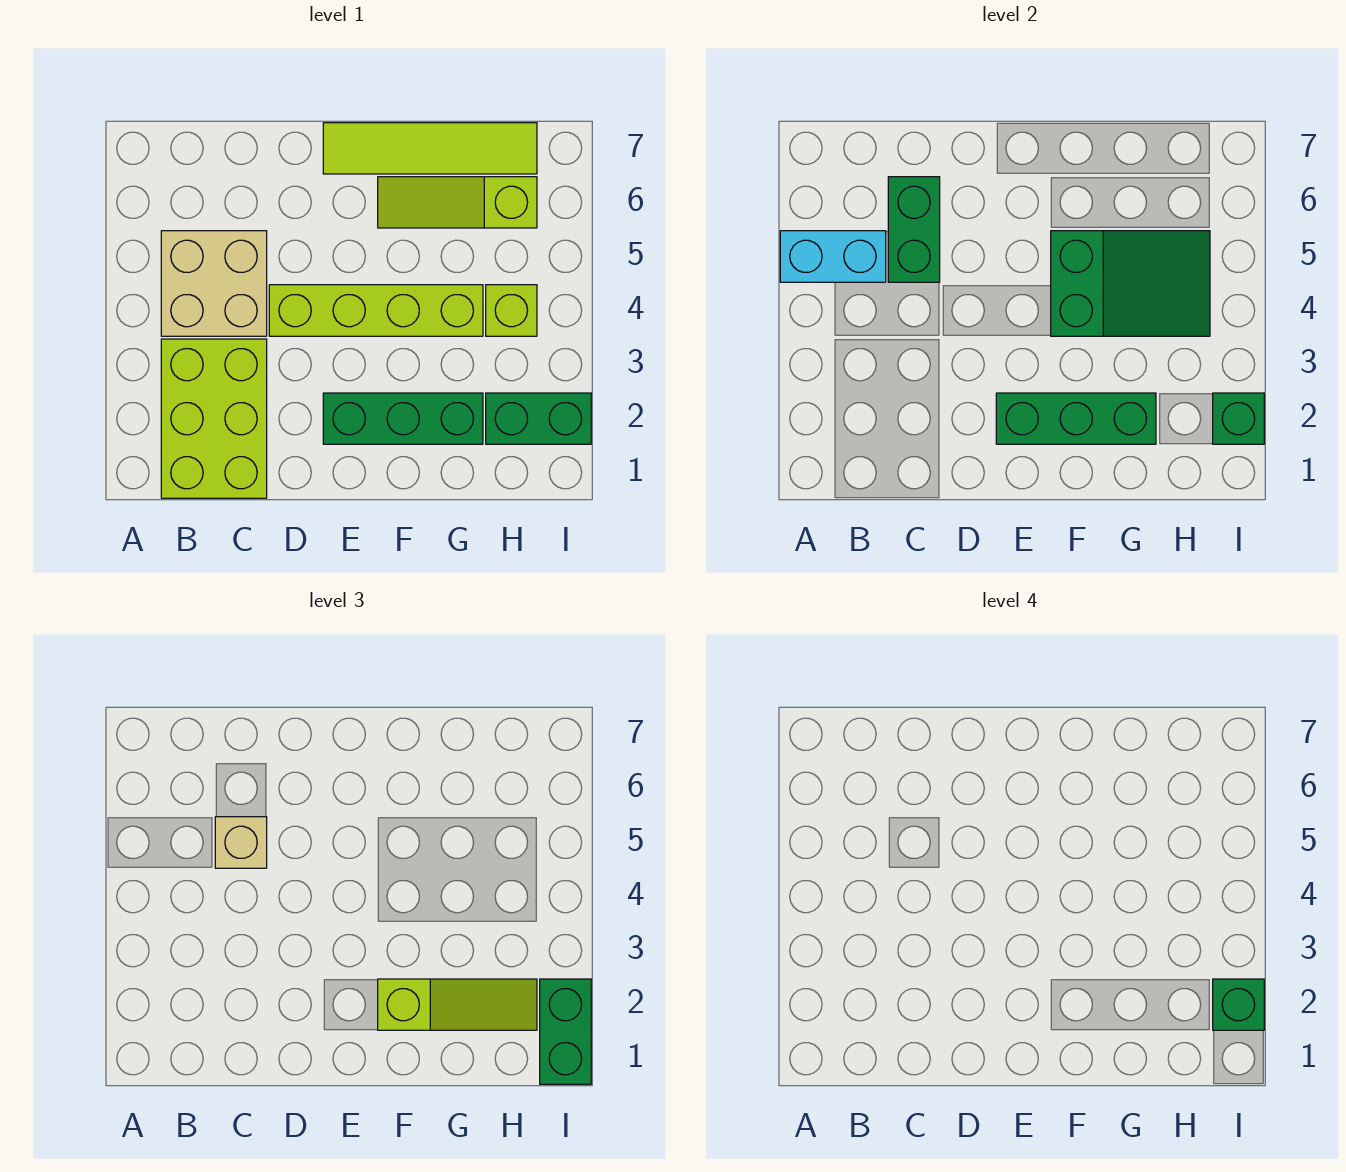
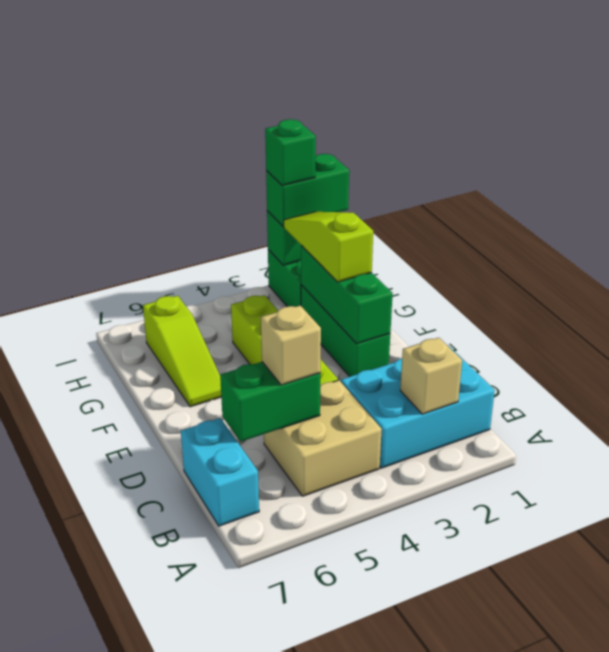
cyan brick A5:B5 level 2 -> cyan brick B7:C7 level 1
lime brick B1:C3 level 1 -> cyan brick B1:C3 level 1
none -> tan brick B2 level 2
lime tile E7:H7 level 1 -> none
green slope F4:H5 level 2 top F -> none
lime brick H4 level 1 -> none

